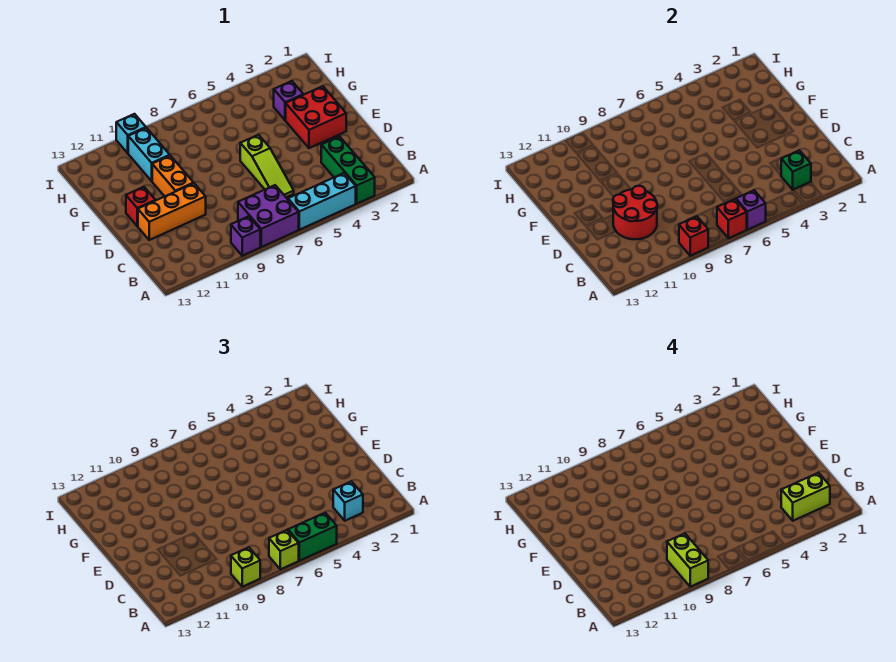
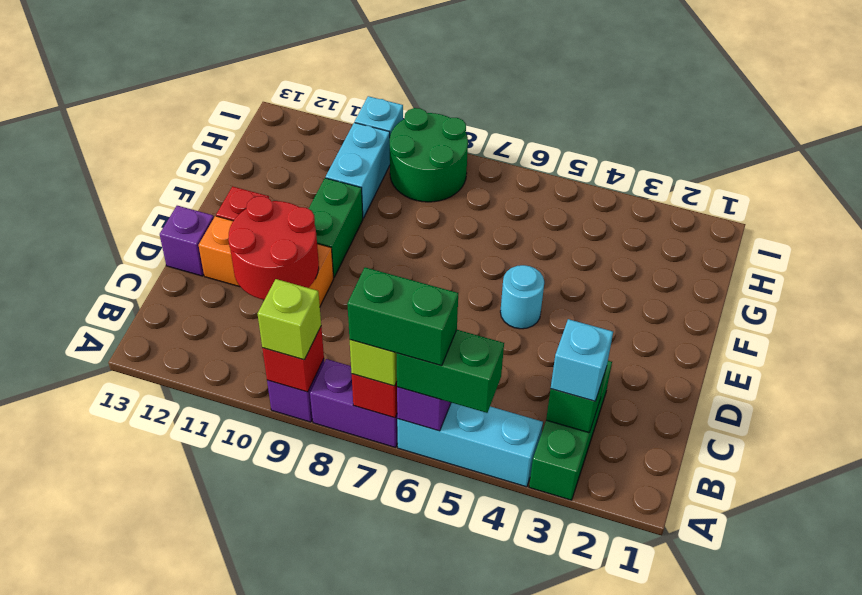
none -> green brick A6:A7 level 4
purple brick A7:B8 level 1 -> purple brick A7:A8 level 1
lime brick A9:B9 level 4 -> none
lime brick B2:B3 level 4 -> none
lime slope C6:E6 level 1 top E -> none
red brick E2:F3 level 1 -> none
none -> cyan round brick E5 level 1
orange brick E10:F10 level 1 -> green brick E10:F10 level 1
purple brick G3 level 1 -> purple brick D13 level 1
none -> green round brick H8:I9 level 1

